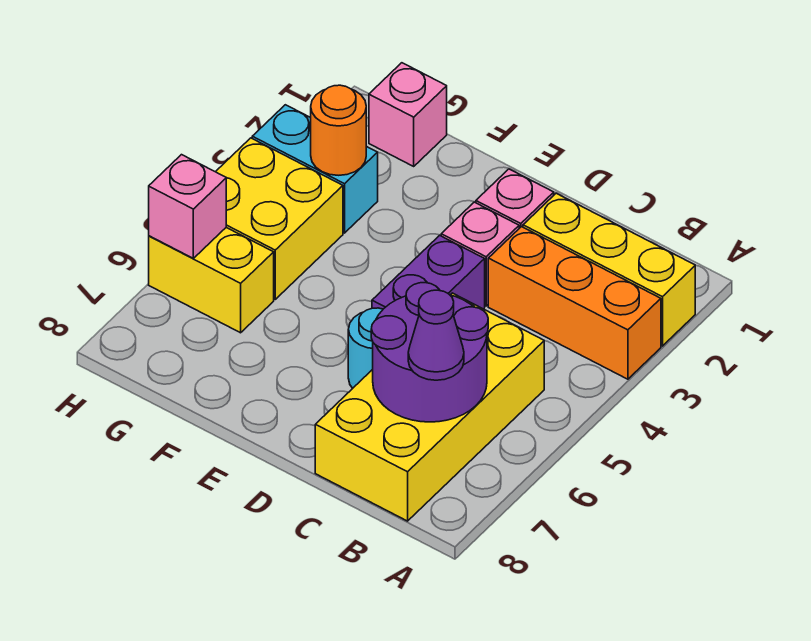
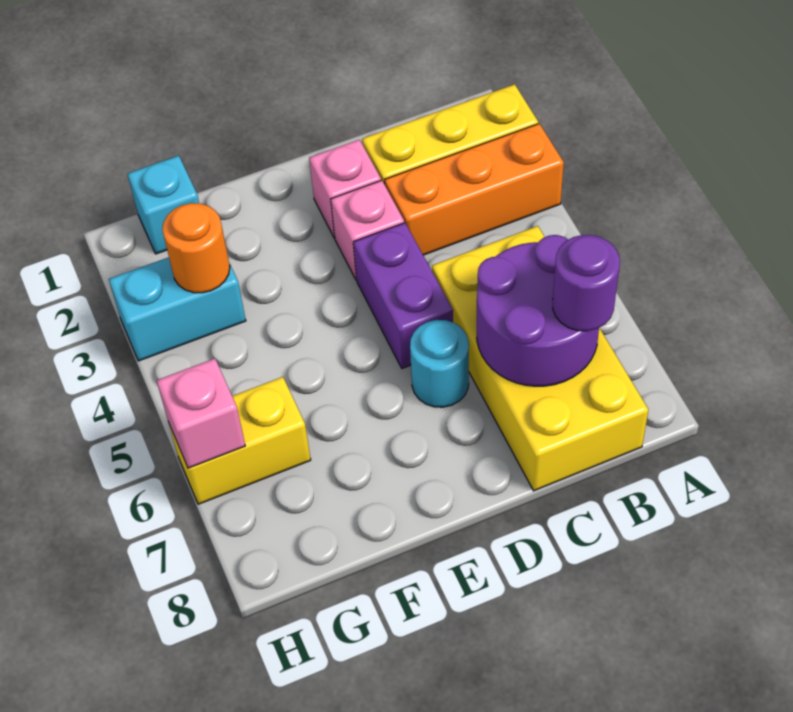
purple cone B7 level 3 -> purple round brick B7 level 3
pink brick G1 level 1 -> cyan brick G1 level 1
yellow brick G4:H5 level 1 -> none

